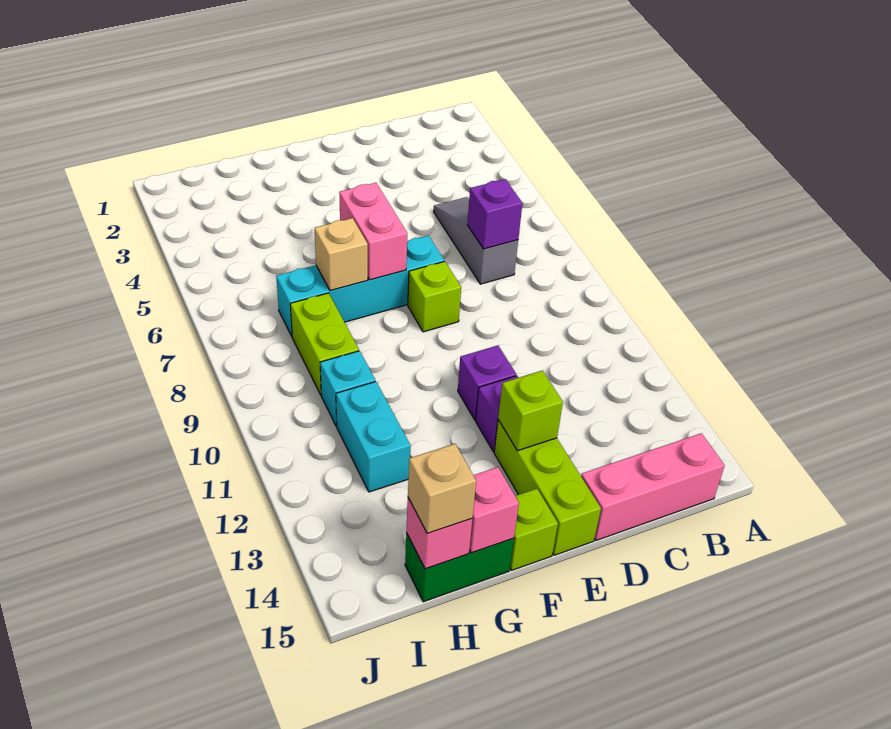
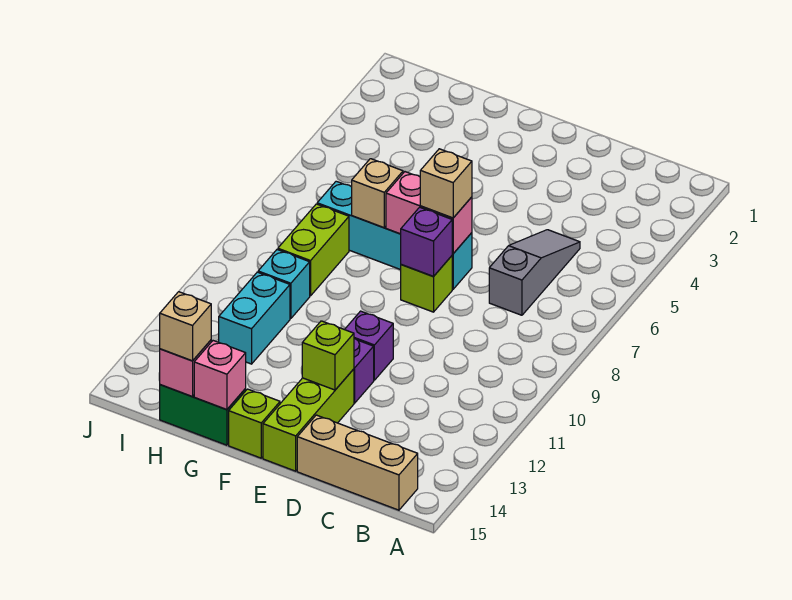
pink brick B15:D15 level 1 -> tan brick B15:D15 level 1
purple brick C7 level 2 -> purple brick E8 level 2
none -> tan brick E7 level 3
pink brick F6:F7 level 2 -> pink brick E7:F7 level 2

